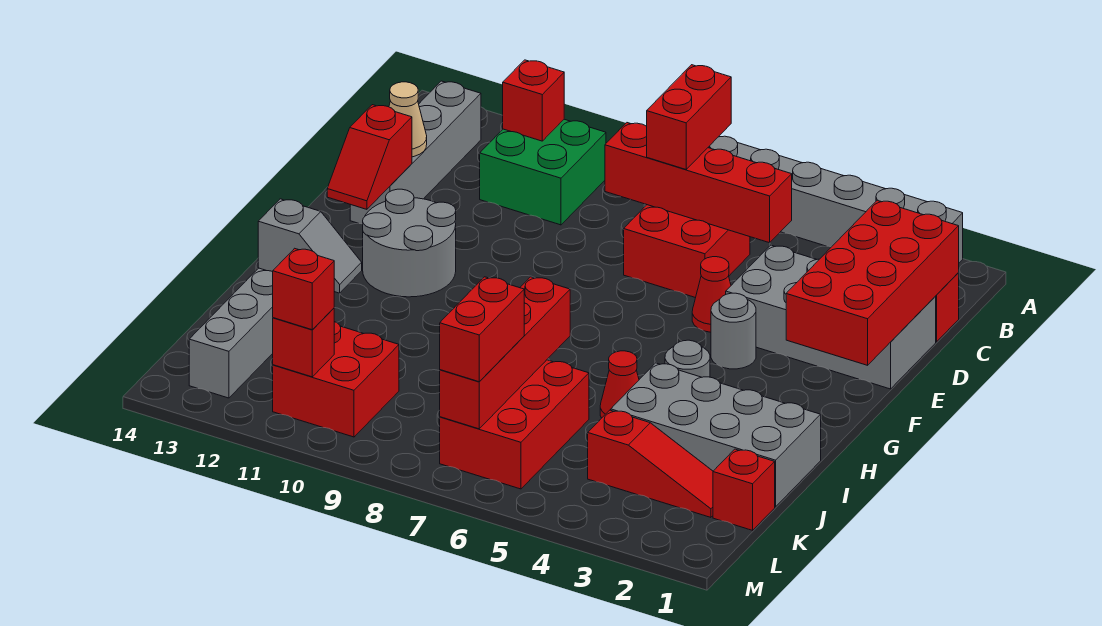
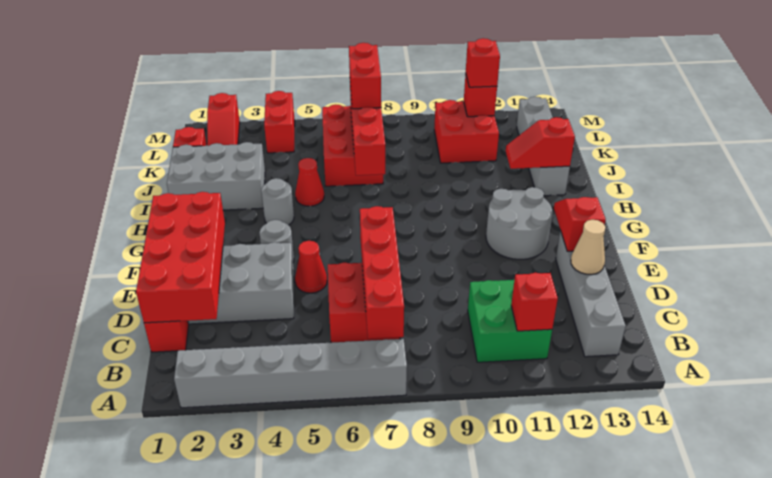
red brick B7:C7 level 3 -> red brick L4:M4 level 1
red brick C5:C8 level 2 -> red brick B7:E7 level 2
grey brick I1:J4 level 1 -> grey brick I1:J3 level 1
grey slope I12:I13 level 2 top 13 -> red slope I12:I13 level 2 top 13
red slope K2:K4 level 1 top 4 -> red slope K2:M2 level 1 top M

